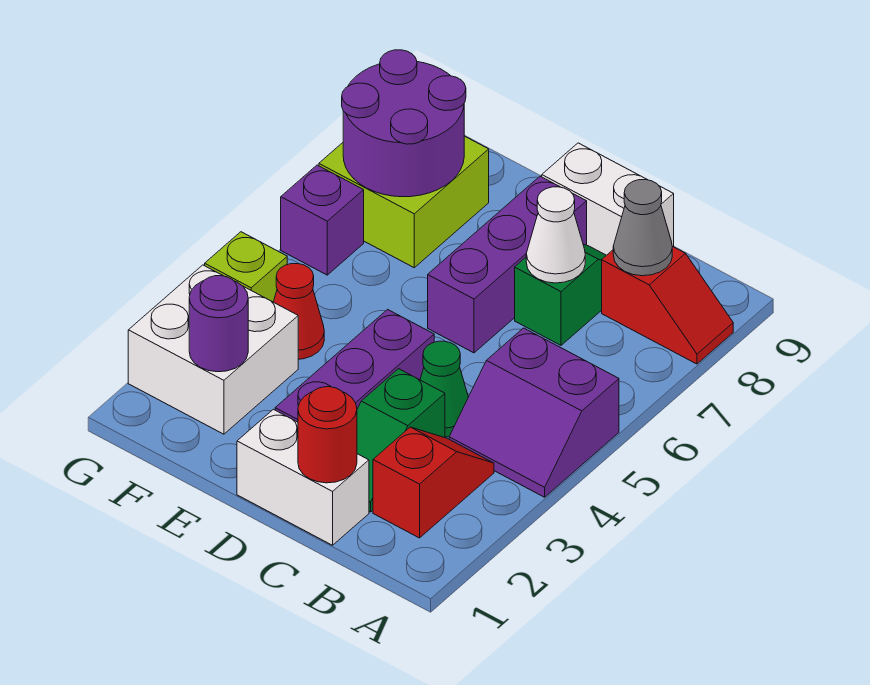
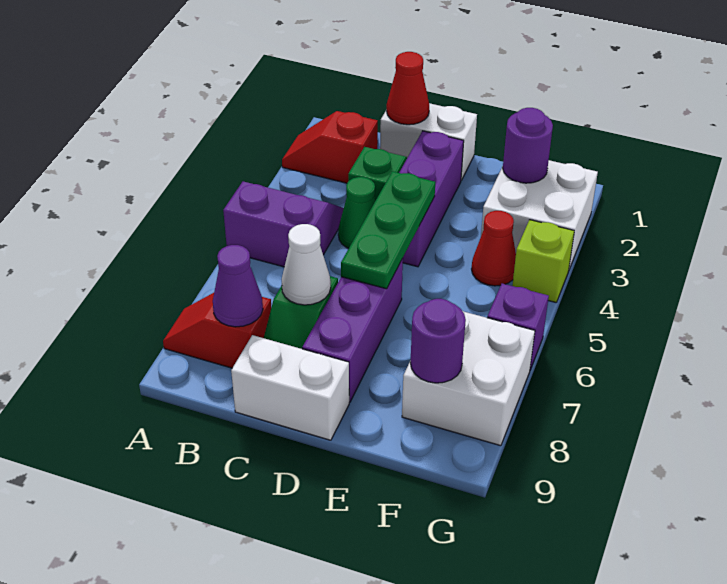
red slope B2:B3 level 1 top 2 -> red slope A2:B2 level 1 top B
grey cone B8 level 2 -> purple cone B8 level 2
red round brick C1 level 2 -> red cone C1 level 2
none -> green plate D4:D6 level 2
lime brick F7:G8 level 1 -> white brick F7:G8 level 1
purple round brick F7:G8 level 2 -> purple round brick F8 level 2

